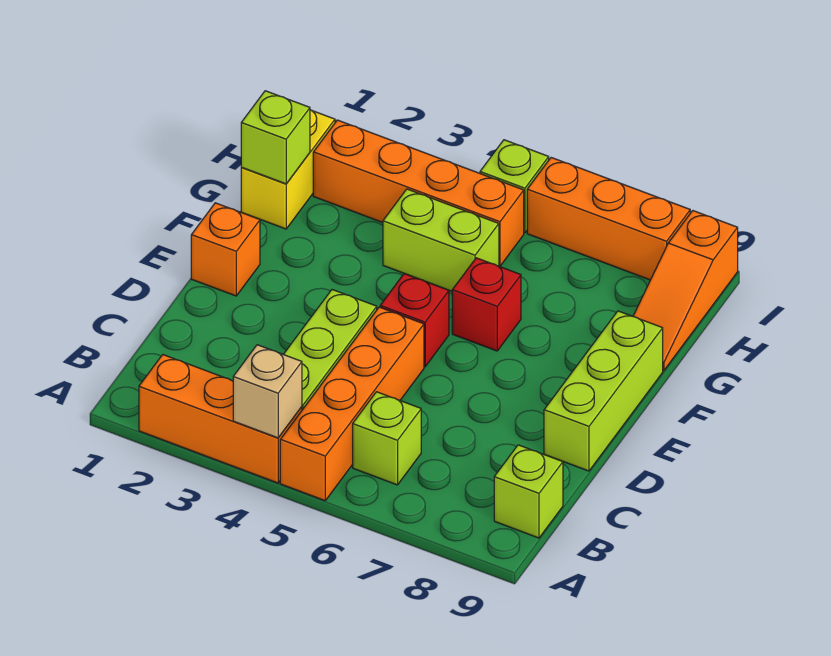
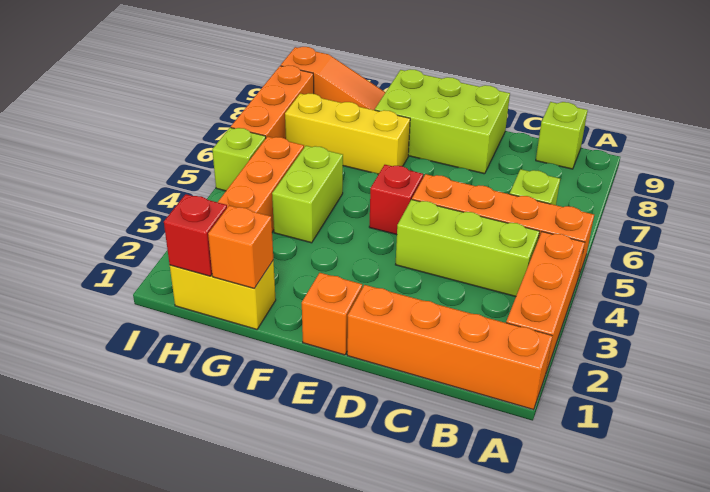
none -> orange brick A1:D1 level 1
tan brick A4 level 2 -> none
lime brick D9:F9 level 1 -> lime brick D8:F9 level 1
red brick F6 level 1 -> red brick H1 level 2
none -> yellow brick F7:H7 level 1
lime brick G1 level 2 -> orange brick G1 level 2

